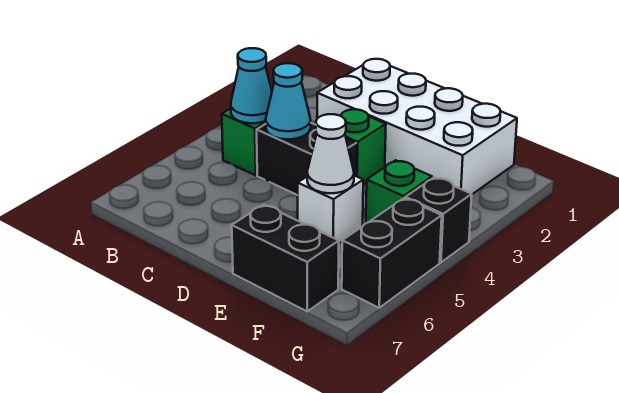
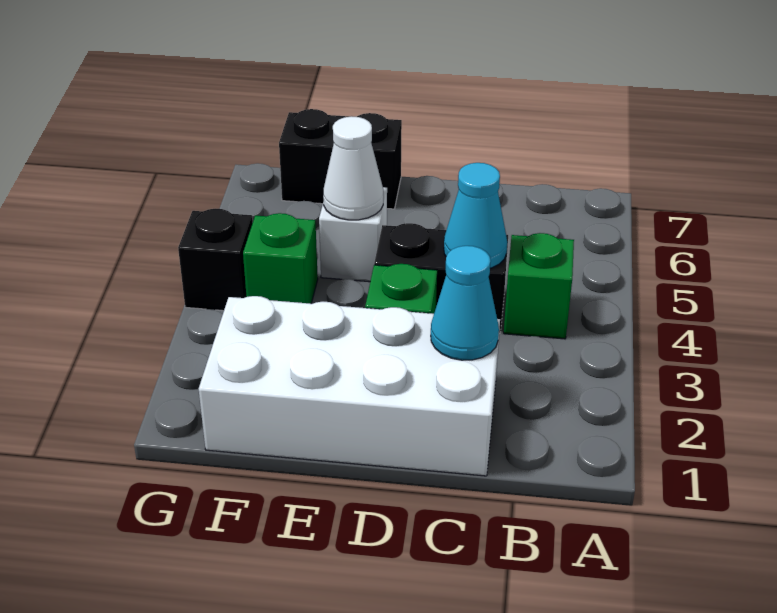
cyan cone B4 level 2 -> cyan cone C2 level 2
black brick G5:G6 level 1 -> none

